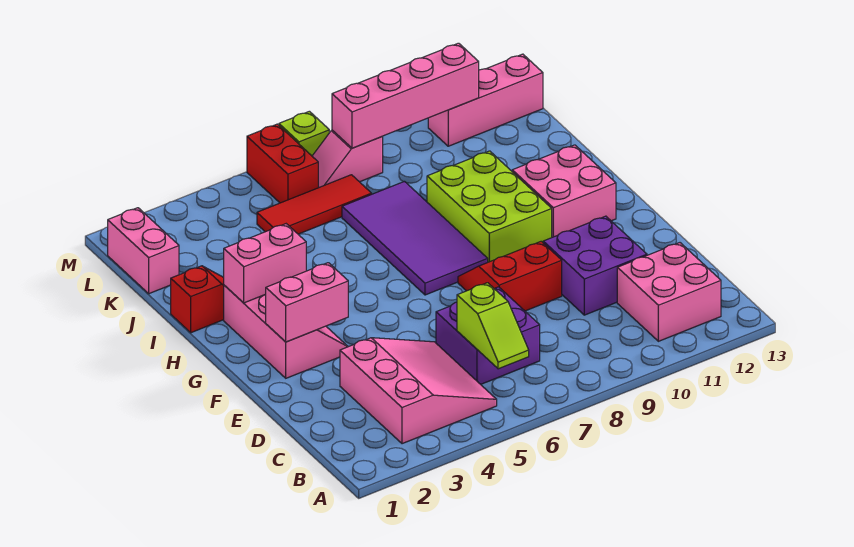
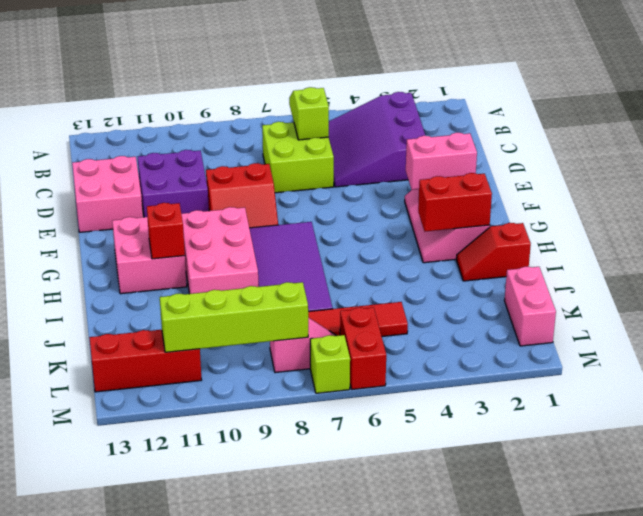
pink slope B3:D5 level 1 top 3 -> purple slope B3:D5 level 1 top 3
pink brick B11:C12 level 1 -> pink brick D12:E13 level 1
purple brick C6:D7 level 1 -> lime brick C6:D7 level 1
lime brick G9:I10 level 1 -> pink brick G9:I10 level 1
pink brick H2:H3 level 2 -> red brick H2:H3 level 2
none -> red brick H11 level 2
pink brick L8:L11 level 2 -> lime brick L8:L11 level 2
pink brick L11:L13 level 1 -> red brick L11:L13 level 1

